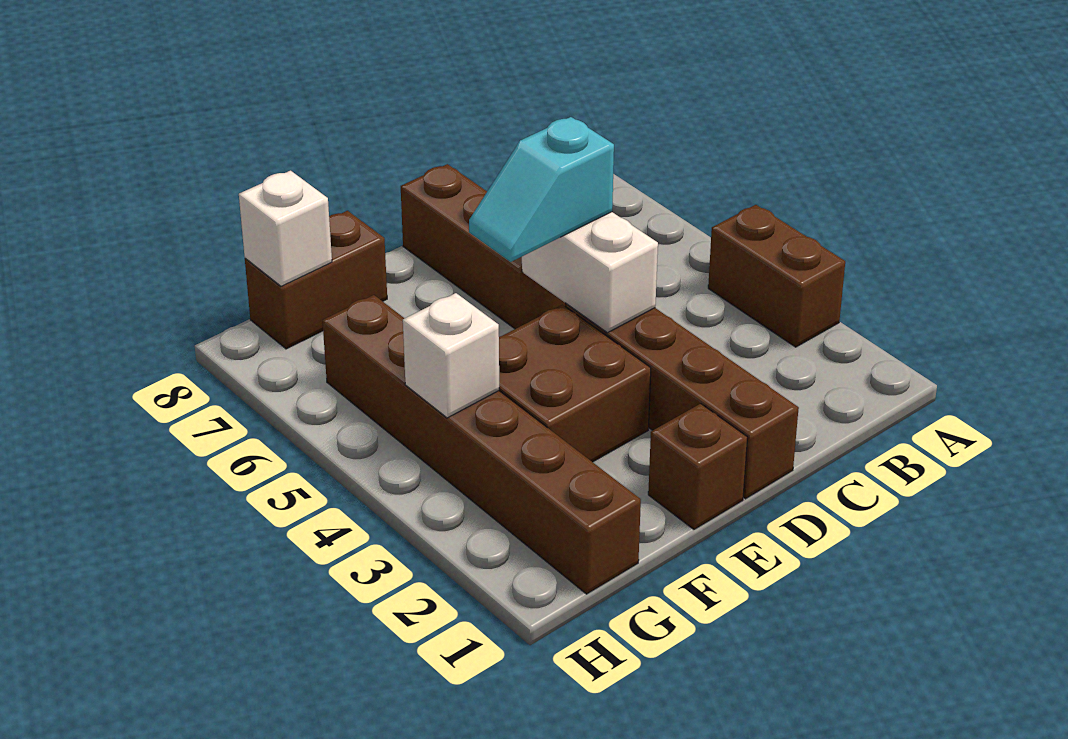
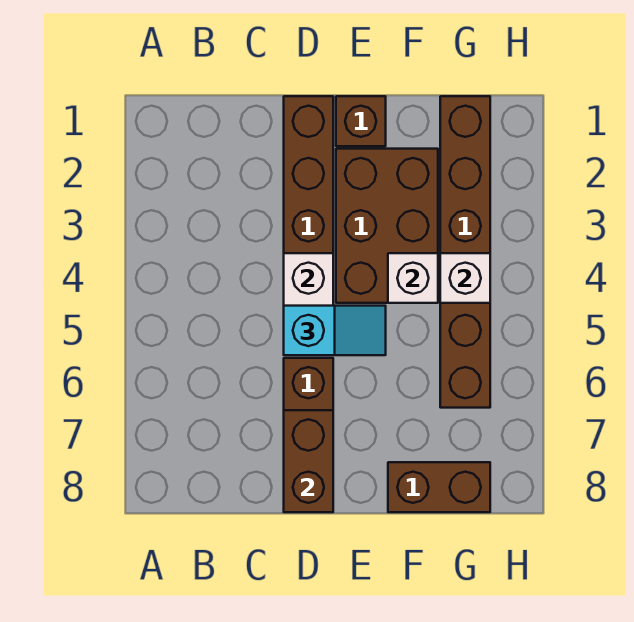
brown brick A3:A4 level 1 -> brown brick D7:D8 level 2
brown brick E3:F4 level 1 -> brown brick E2:F4 level 1
white brick G8 level 2 -> white brick F4 level 2

